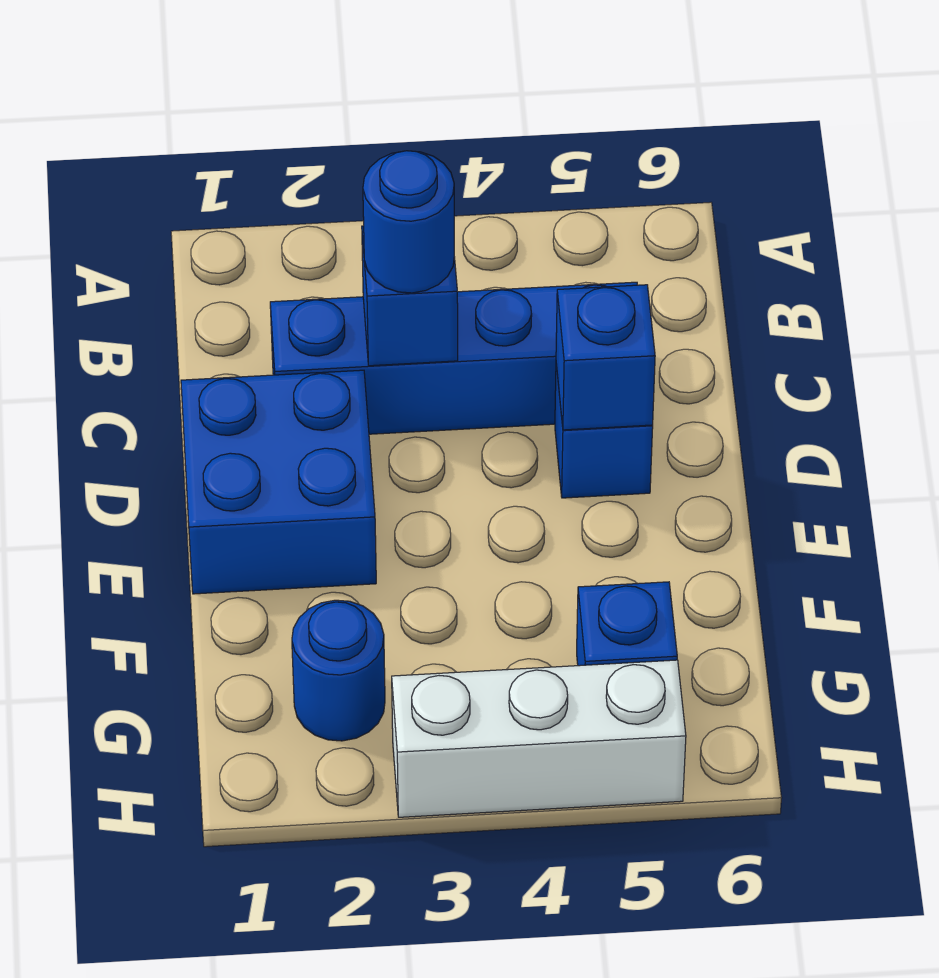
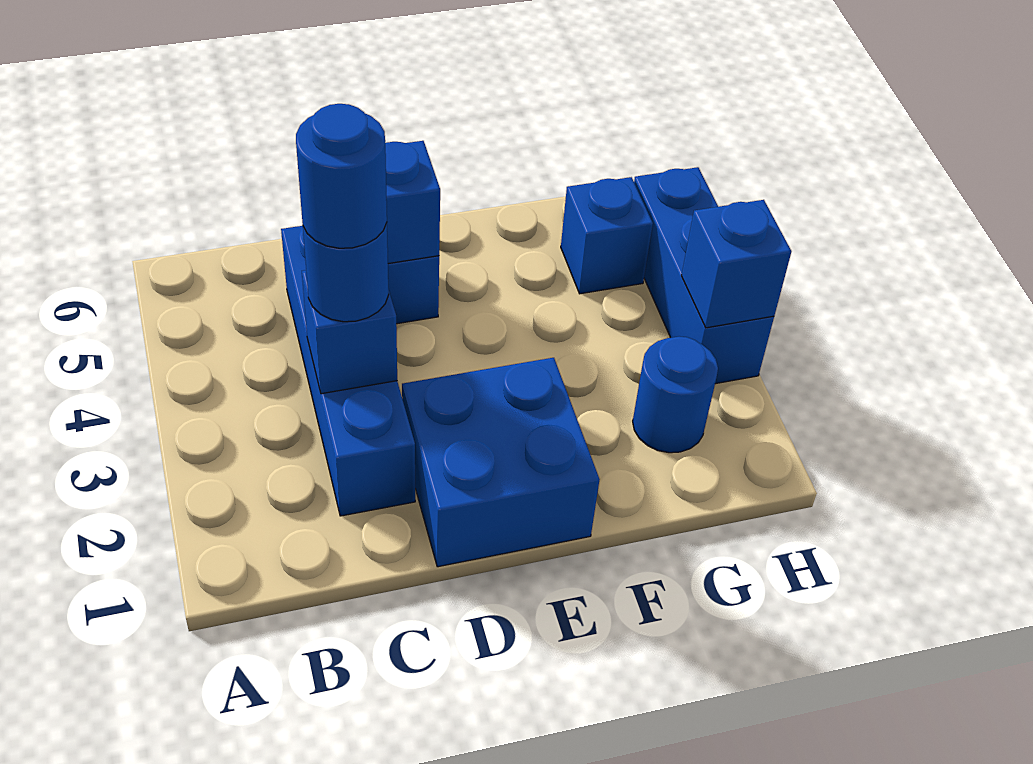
none -> blue round brick C3 level 4
white brick H3:H5 level 1 -> blue brick H3:H5 level 1
none -> blue brick H3 level 2

